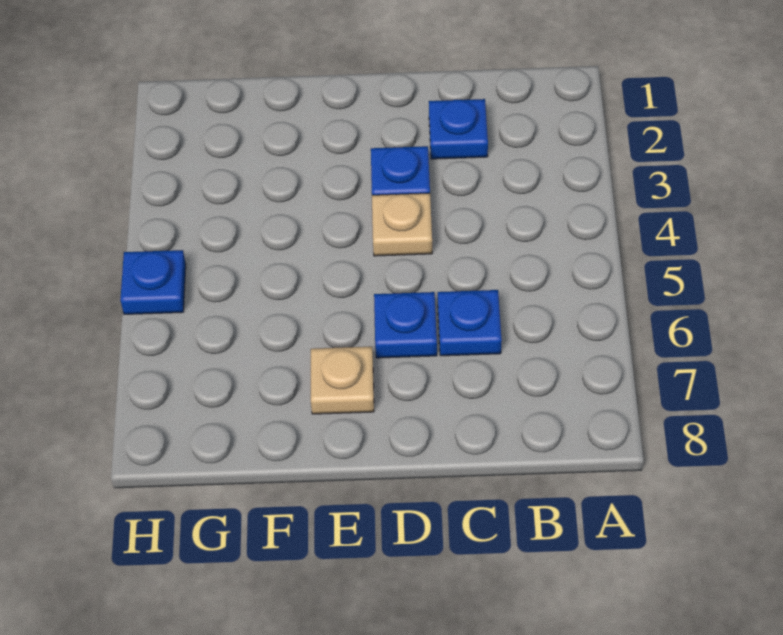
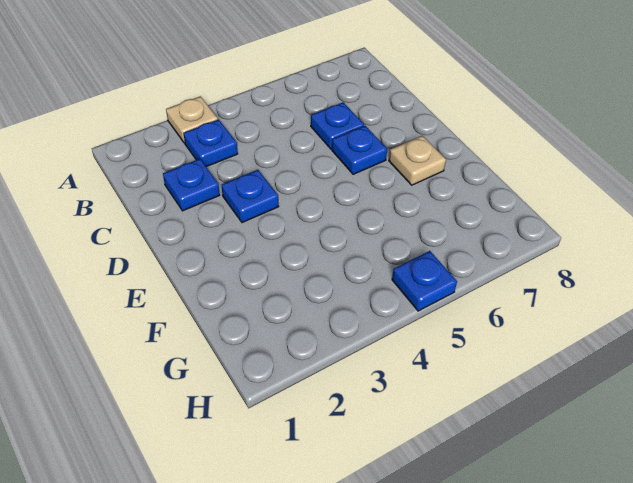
none -> blue plate B3 level 1
tan plate D4 level 1 -> tan plate A3 level 1

